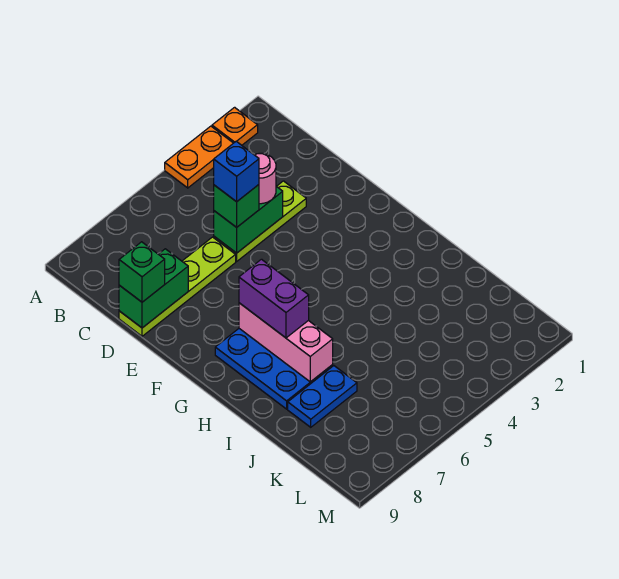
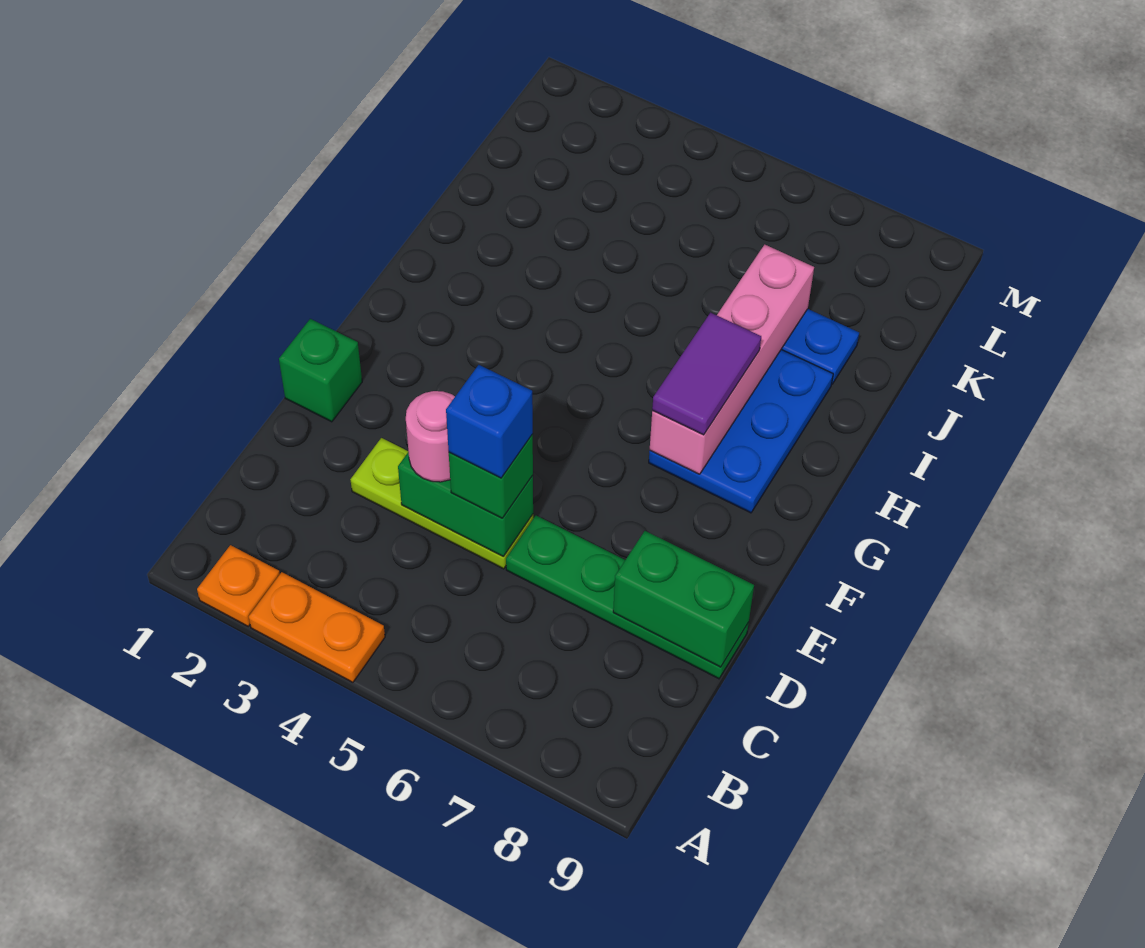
lime plate D6:D9 level 1 -> green plate D6:D9 level 1
green brick D9 level 3 -> green brick E1 level 1
pink brick G7:I7 level 2 -> pink brick G7:J7 level 2
purple brick G7:H7 level 3 -> purple tile G7:H7 level 3

